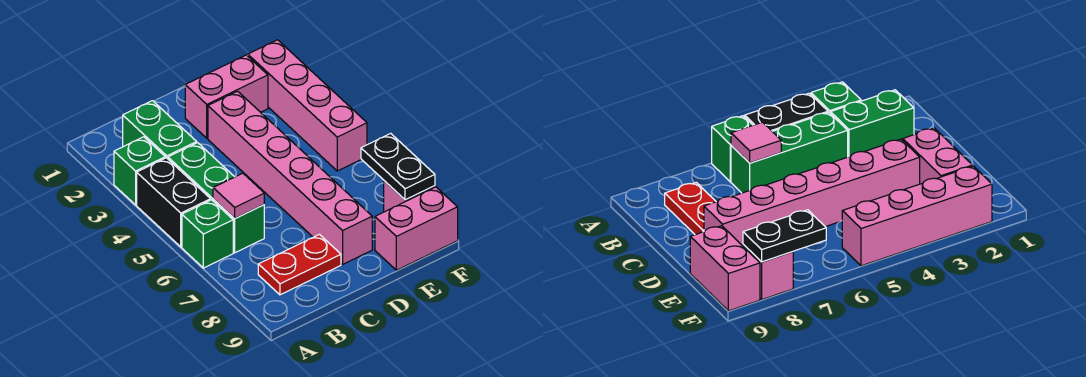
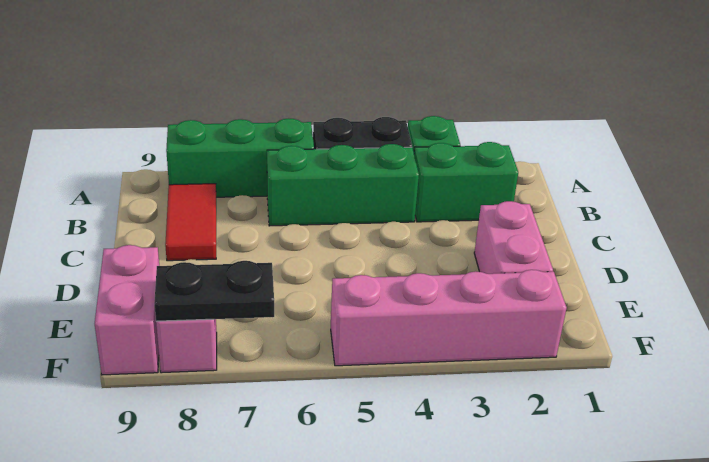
green brick A6 level 1 -> green brick A6:A8 level 1
pink tile B6 level 2 -> none
red plate B8:C8 level 1 -> red tile B8:C8 level 1
pink brick D3:D8 level 1 -> none

